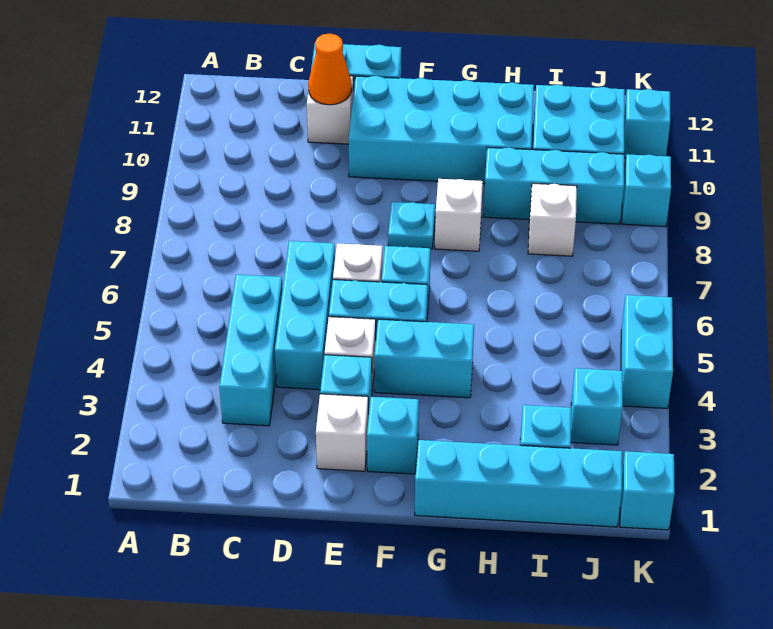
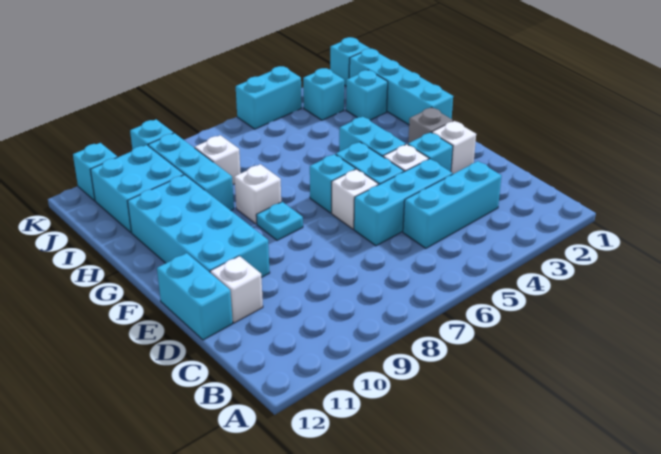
orange cone D11 level 2 -> none
cyan brick F2 level 1 -> grey brick F2 level 1

